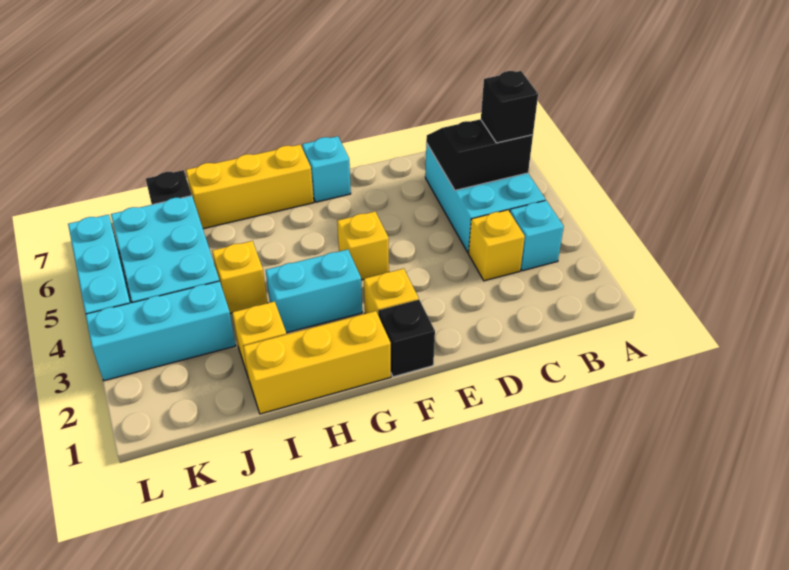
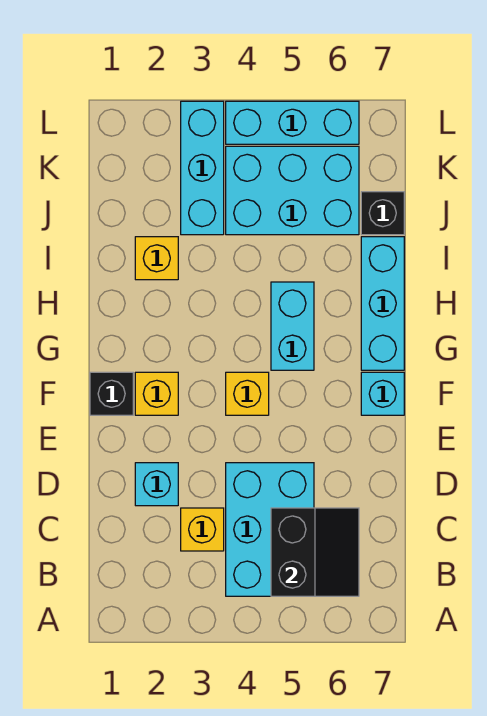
cyan brick B3 level 1 -> cyan brick D2 level 1
cyan brick B4:C6 level 1 -> cyan brick B4:D5 level 1
black brick B5 level 3 -> none
yellow brick G1:I1 level 1 -> none
cyan brick G3:H3 level 1 -> cyan brick G5:H5 level 1
yellow brick G7:I7 level 1 -> cyan brick G7:I7 level 1
yellow brick I4 level 1 -> none

